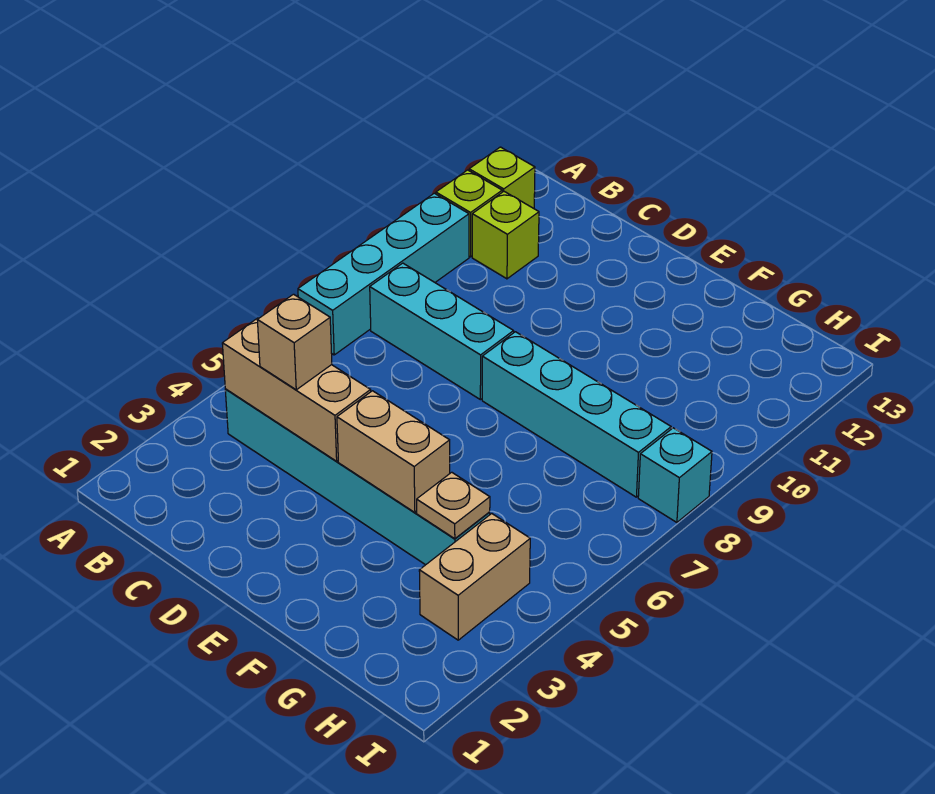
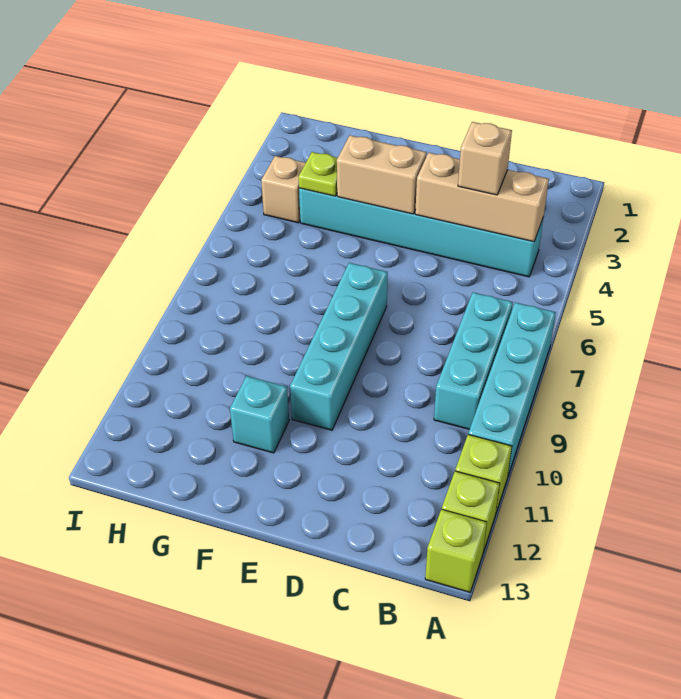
cyan brick B8:D8 level 1 -> cyan brick B7:B9 level 1
lime brick B11 level 1 -> lime brick A13 level 1
cyan brick E8:H8 level 1 -> cyan brick E7:E10 level 1
tan plate G4 level 2 -> lime plate G4 level 2
tan brick H3:H4 level 1 -> tan brick H4 level 1
cyan brick I8 level 1 -> cyan brick F11 level 1

